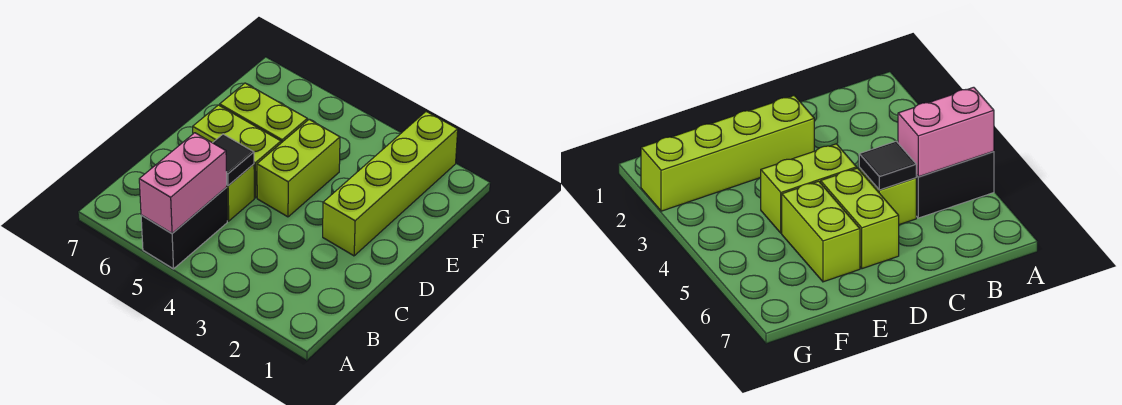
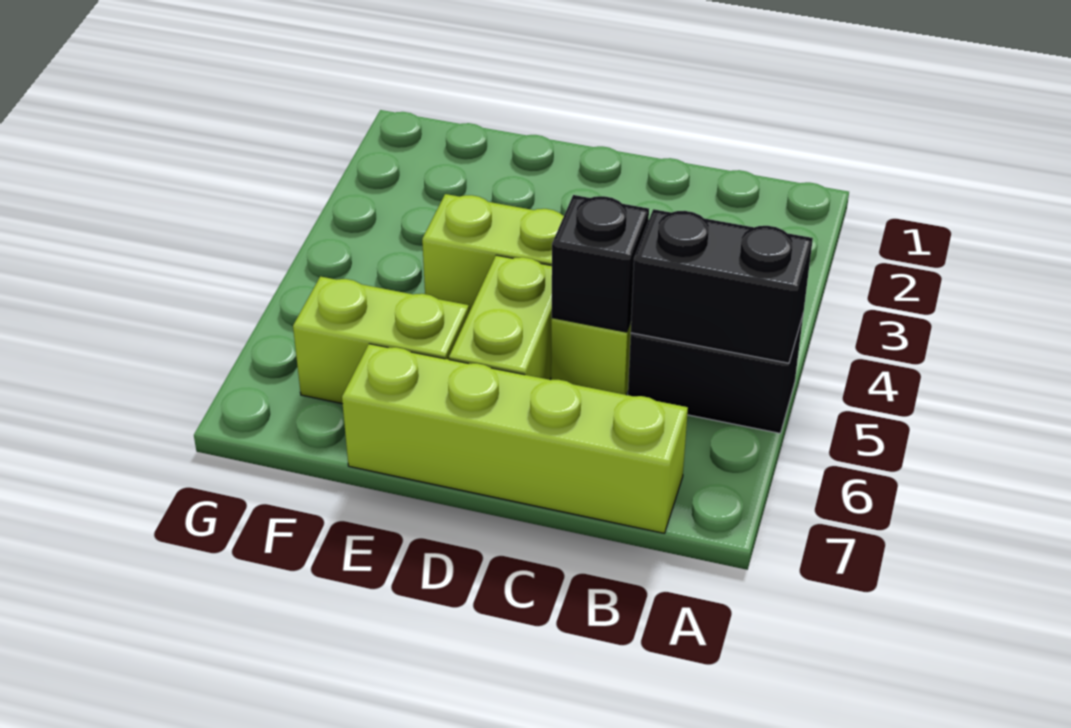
pink brick A5:B5 level 2 -> black brick A5:B5 level 2
black tile C5 level 2 -> black brick C5 level 2
lime brick D2:G2 level 1 -> lime brick B7:E7 level 1
lime brick E5:E6 level 1 -> lime brick E6:F6 level 1

